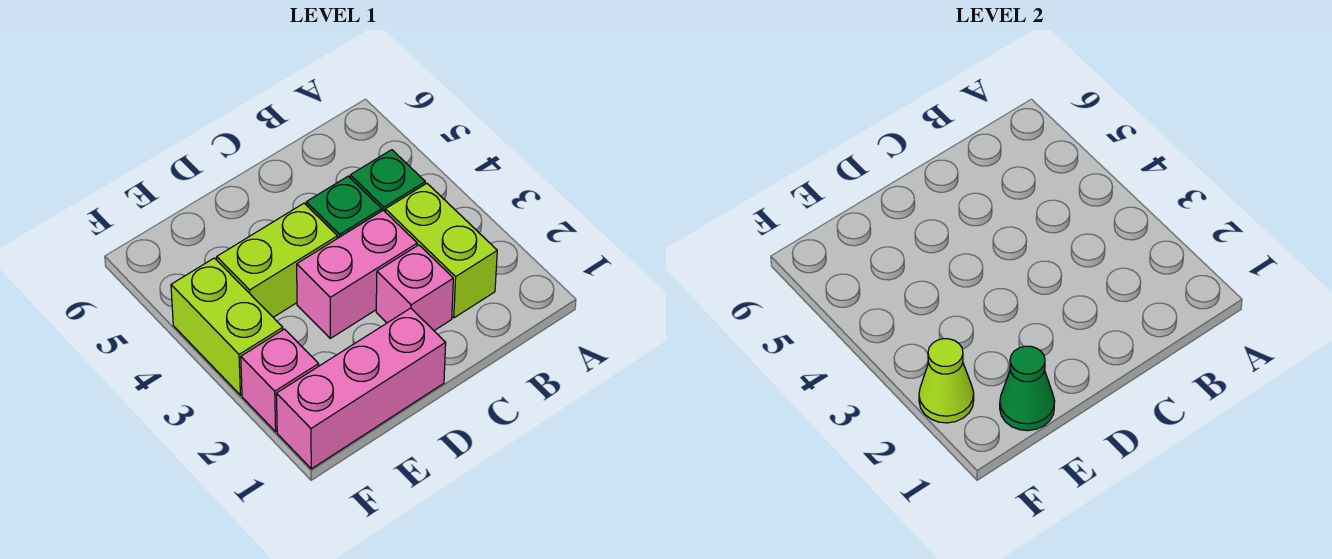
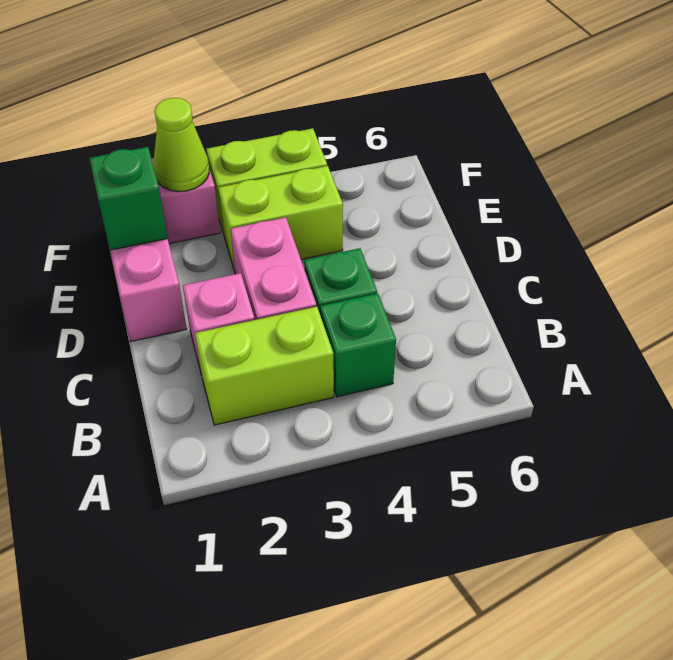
lime brick D4:E4 level 1 -> lime brick E3:E4 level 1
green cone E1 level 2 -> green brick E1 level 2

